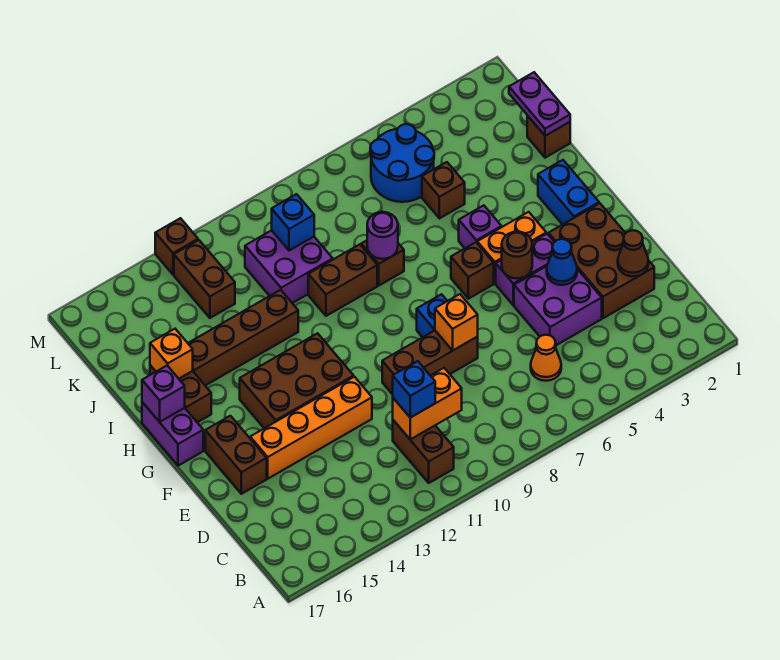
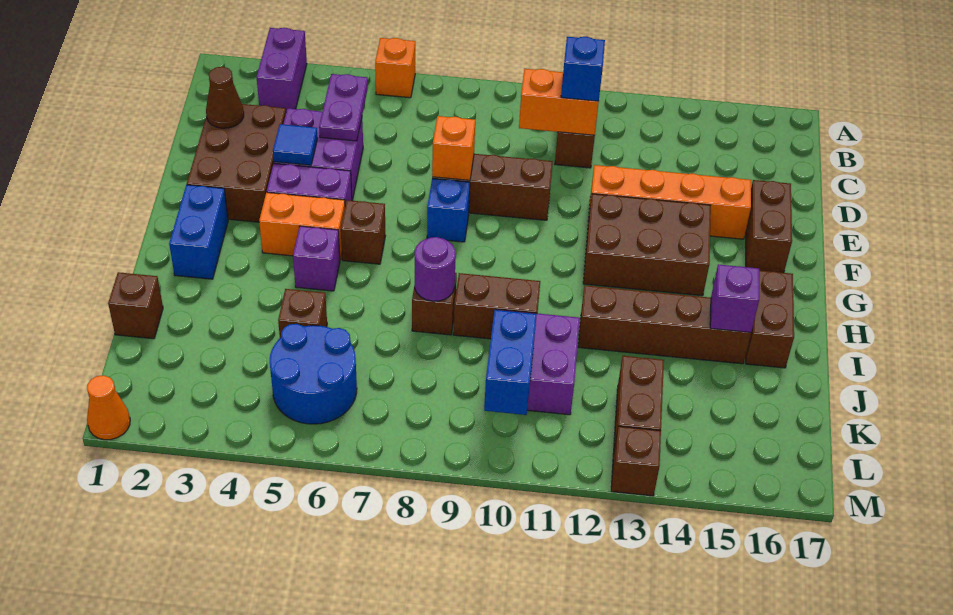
orange cone C6 level 1 -> orange cone M1 level 1
blue cone E4 level 2 -> blue tile E4 level 2
brown round brick F5 level 2 -> none
purple brick G17:H17 level 1 -> purple brick A3:B3 level 1
purple brick H17 level 2 -> purple brick I15 level 2
orange brick I16 level 2 -> orange brick A6 level 1
purple plate J1:K1 level 2 -> purple plate C5:D5 level 2
blue brick K10 level 2 -> blue brick K10:L10 level 2

